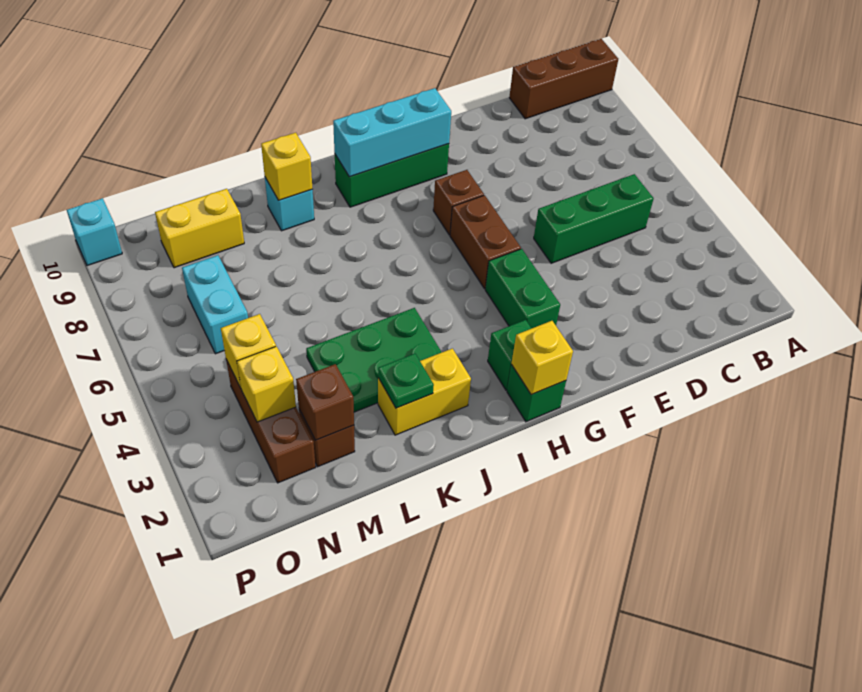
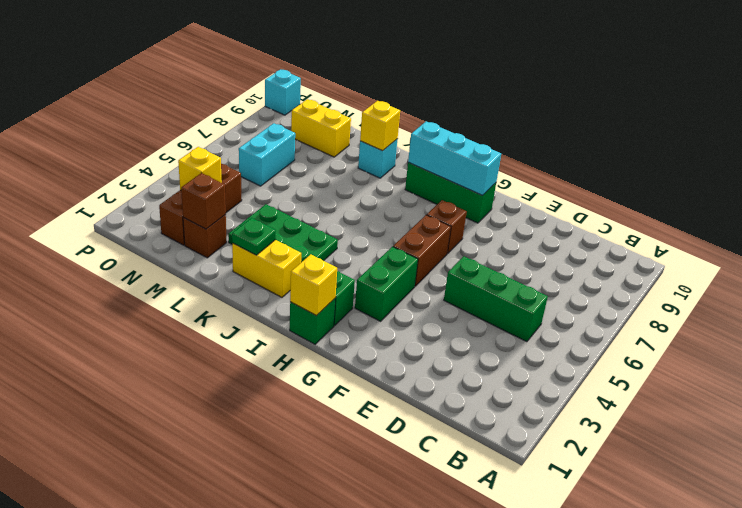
brown brick A10:C10 level 1 -> none
yellow brick N4 level 2 -> none

